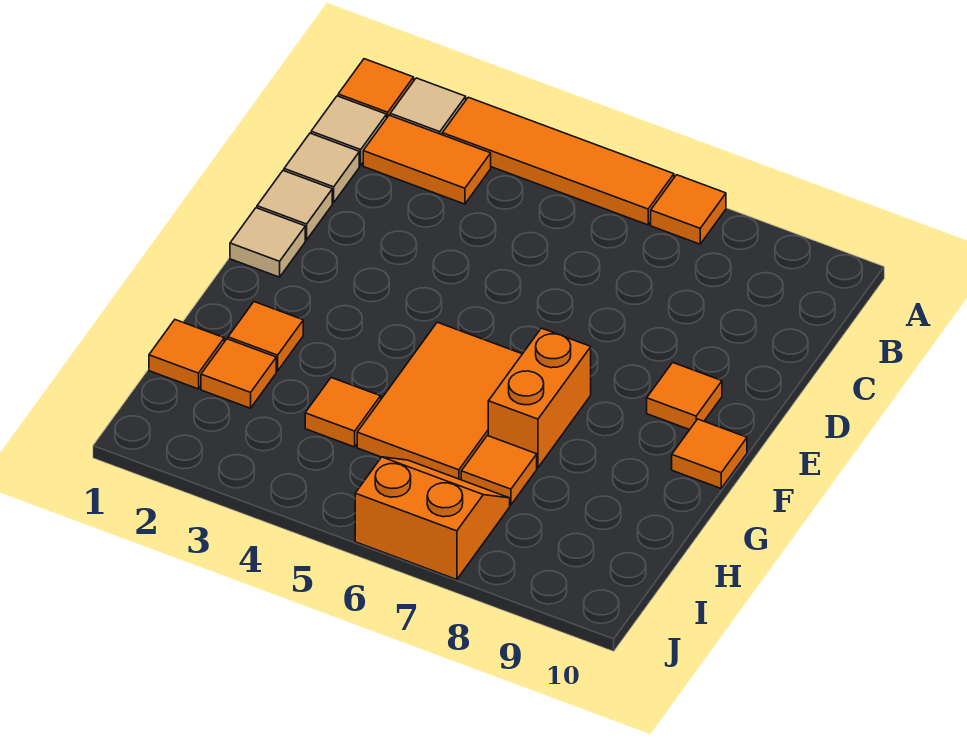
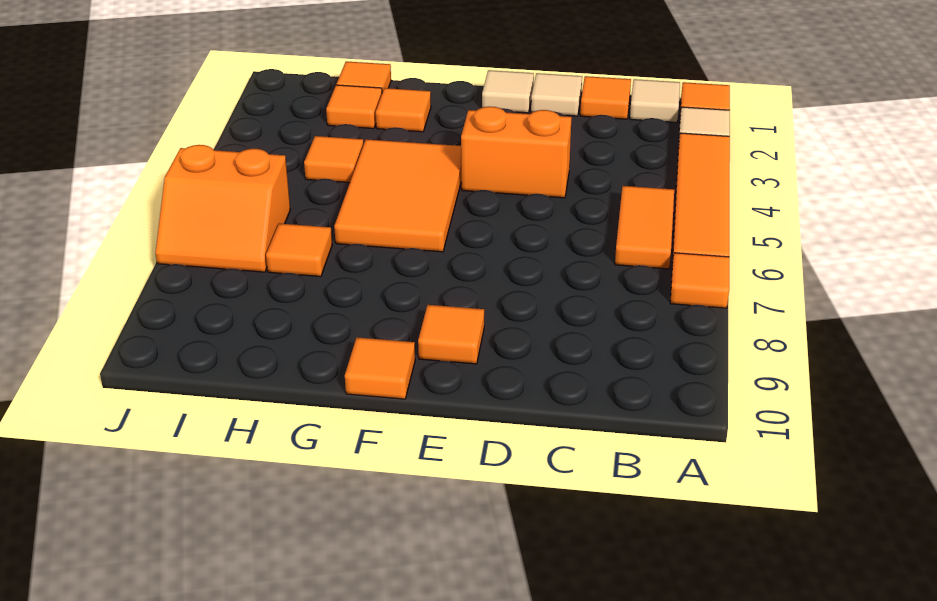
orange tile B2:B3 level 1 -> orange tile B5:B6 level 1
tan tile C1 level 1 -> orange tile C1 level 1
orange tile F5:H6 level 1 -> orange tile F4:G6 level 1
orange brick F7:G7 level 1 -> orange brick D4:E4 level 1
orange slope I6:J7 level 1 top J -> orange slope I6:J7 level 1 top 6

